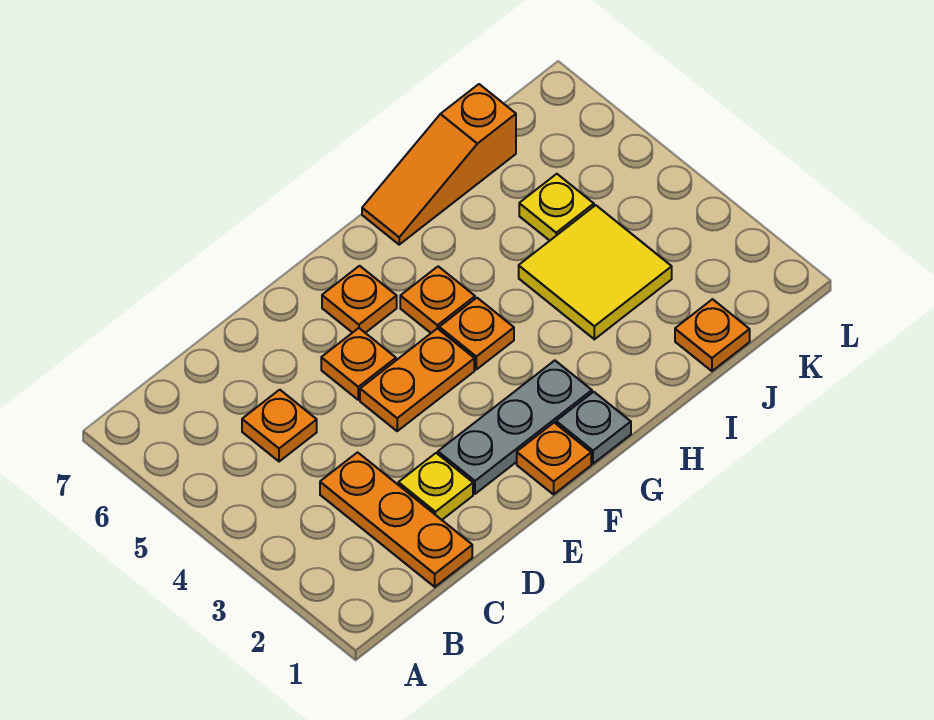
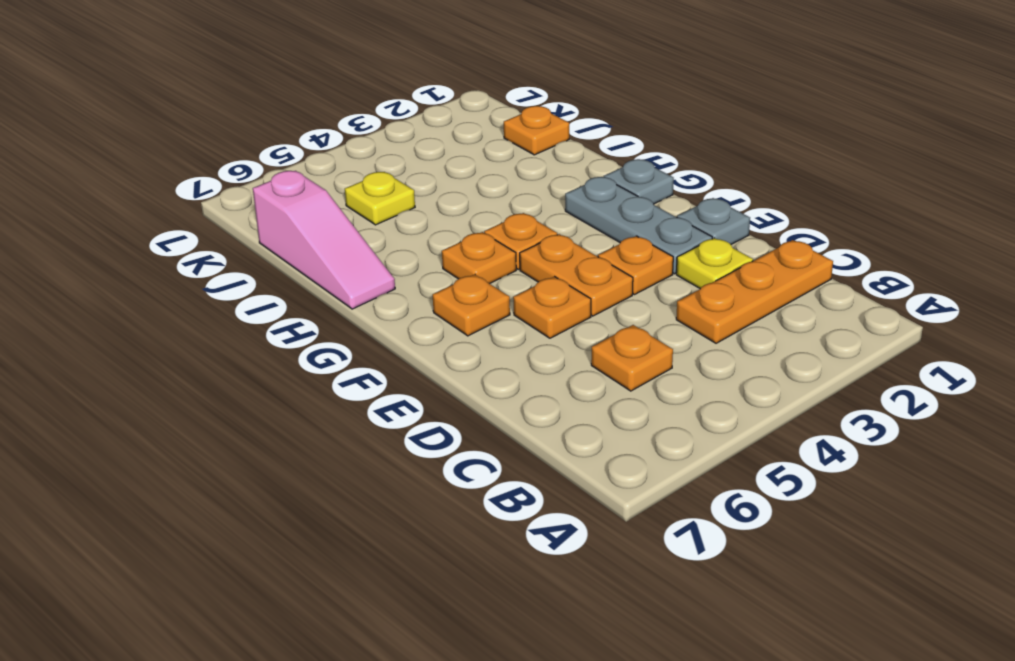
none -> grey plate E1 level 1
orange plate F1 level 1 -> orange plate E3 level 1
orange slope H7:J7 level 1 top J -> pink slope H7:J7 level 1 top J
yellow tile I3:J4 level 1 -> none

